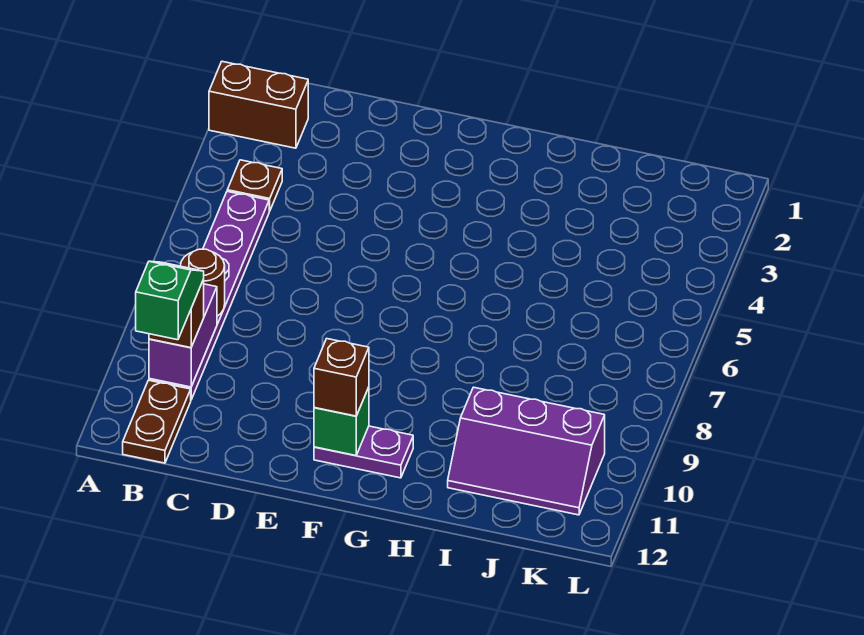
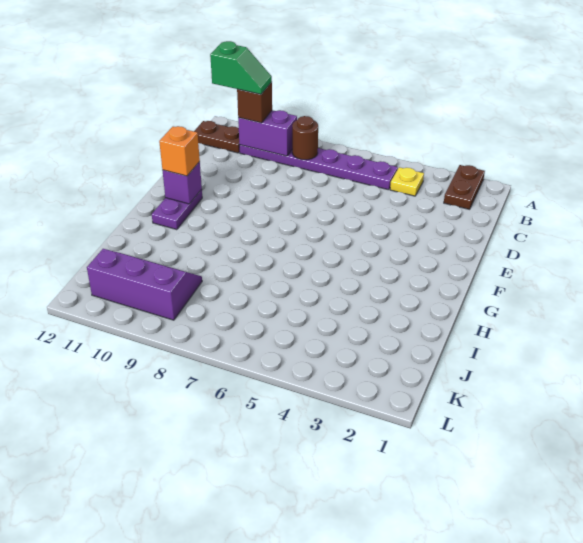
brown brick A2:B2 level 1 -> brown plate A2:B2 level 1
brown plate B4 level 1 -> yellow plate B4 level 1
green brick F11 level 2 -> purple brick F11 level 2
brown brick F11 level 3 -> orange brick F11 level 3
purple slope I10:K11 level 1 top 10 -> purple slope J9:K11 level 1 top K

